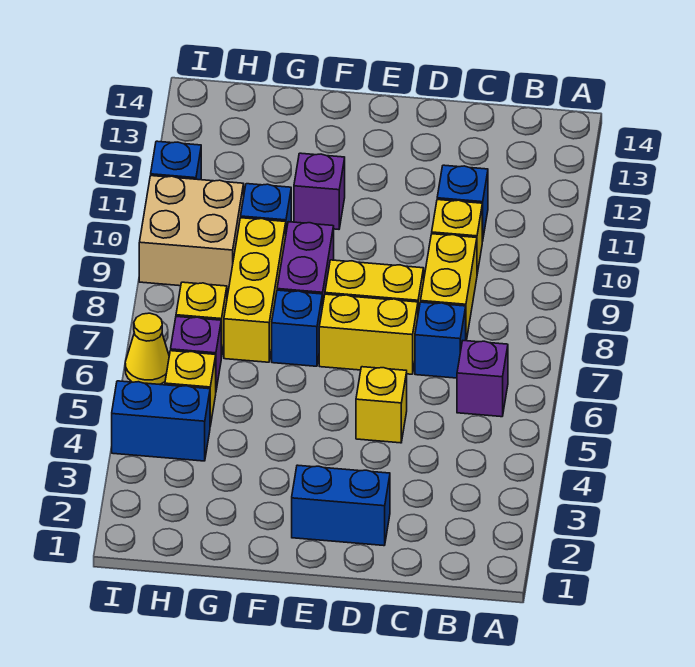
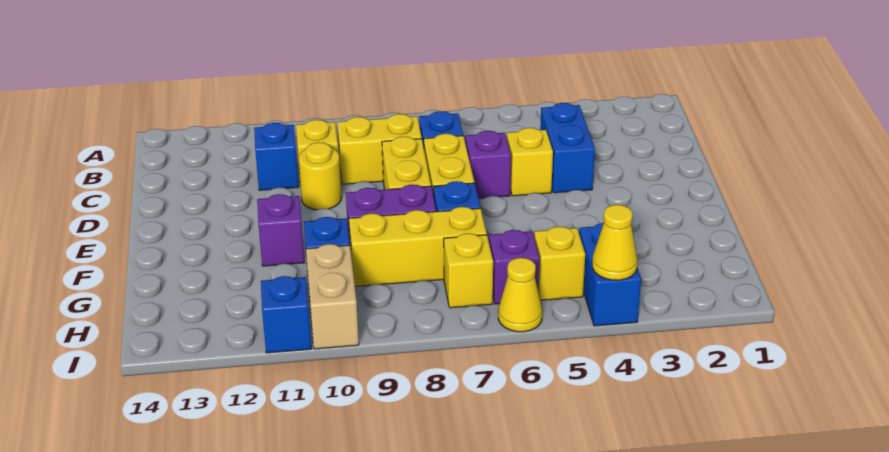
purple brick B6 level 1 -> purple brick D6 level 1
blue brick D2:E2 level 1 -> blue brick C4:D4 level 1
none -> yellow round brick D10 level 1
tan brick H9:I10 level 1 -> tan brick H10:I10 level 1
none -> yellow cone I4 level 2

